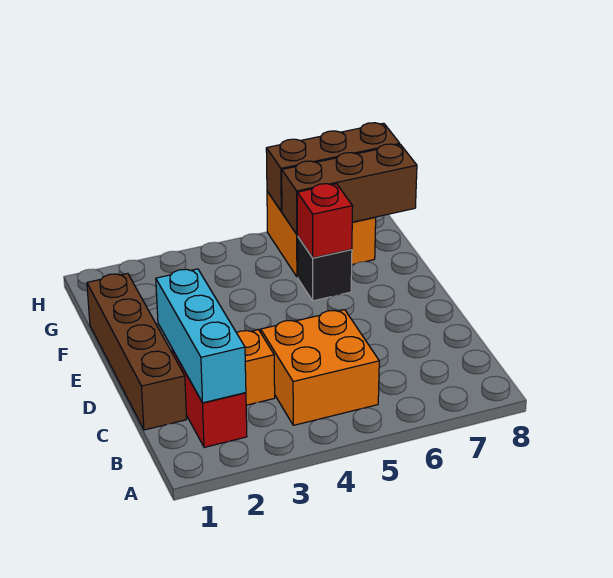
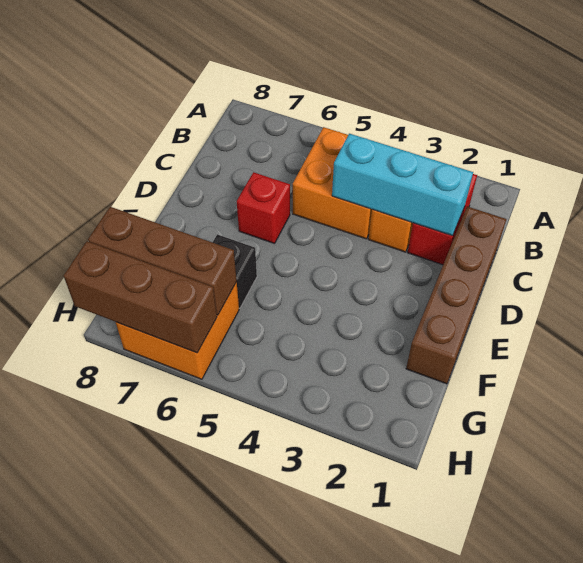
cyan brick B2:D2 level 2 -> cyan brick C2:C4 level 2
red brick F6 level 2 -> red brick D6 level 1

